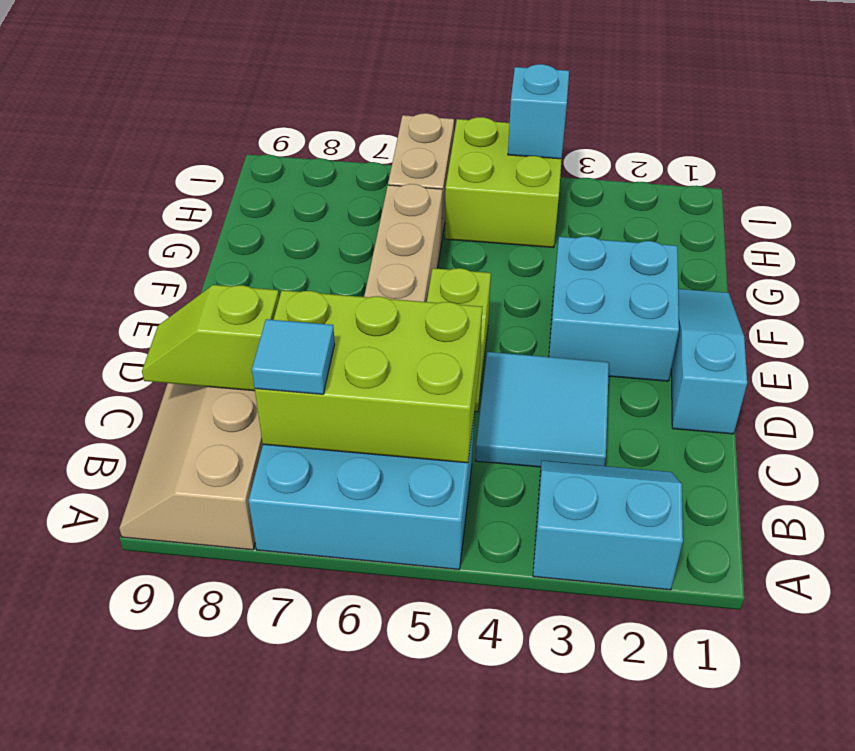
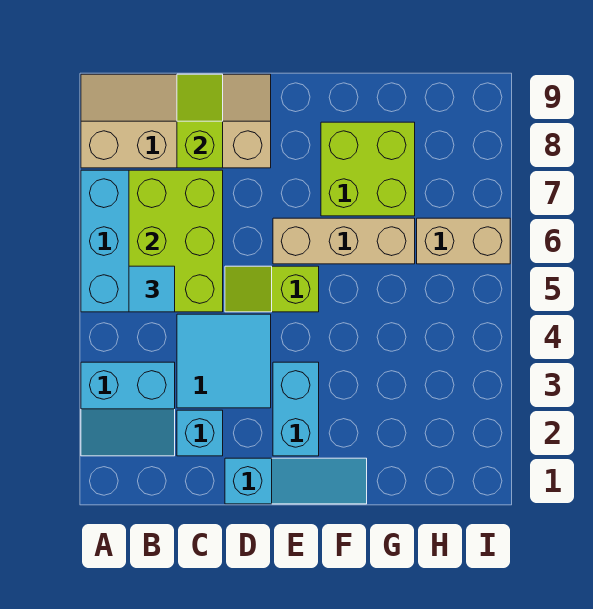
cyan slope A2:B3 level 1 top A -> cyan slope A2:B3 level 1 top 3
cyan tile B7 level 3 -> cyan tile B5 level 3
cyan brick E2:F3 level 1 -> cyan brick E2:E3 level 1
lime brick H4:I5 level 1 -> lime brick F7:G8 level 1
cyan brick I4 level 2 -> cyan brick C2 level 1

